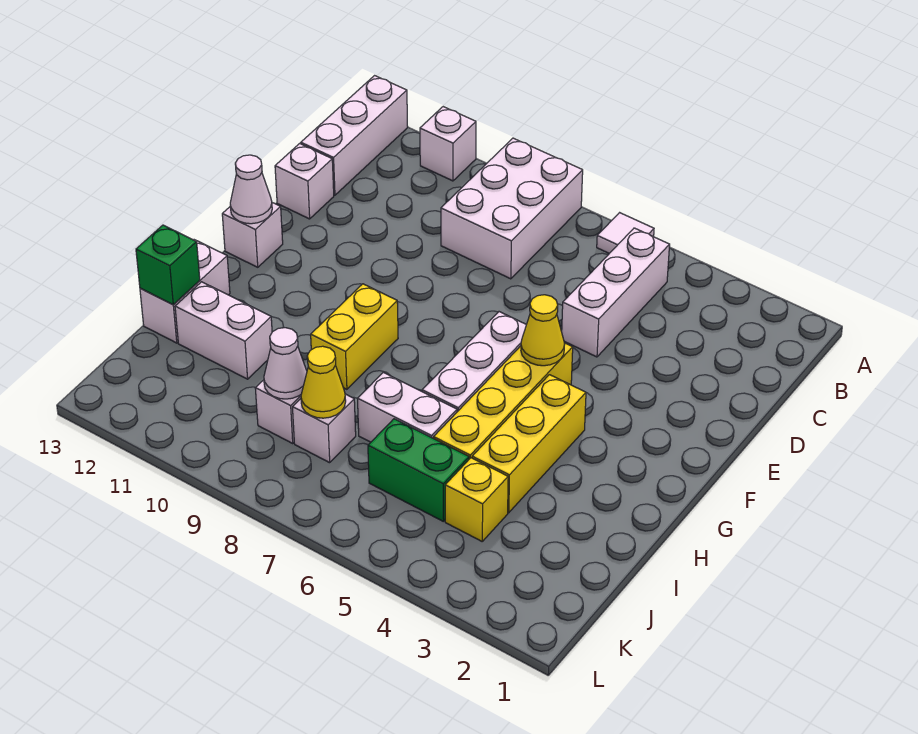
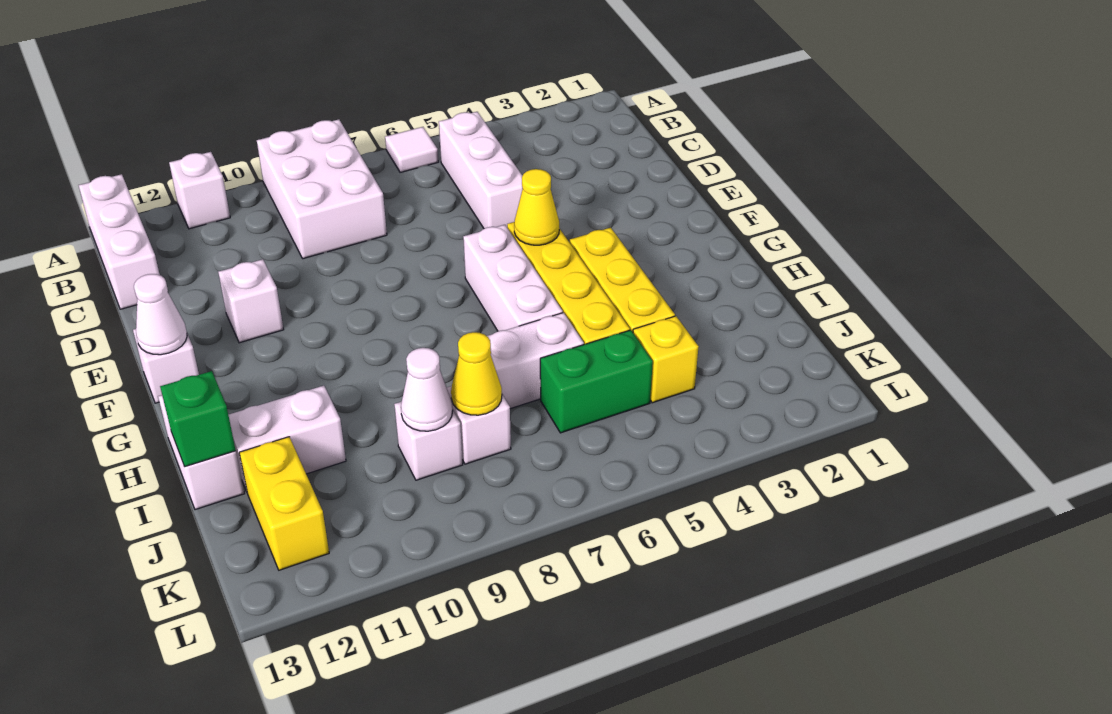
white brick D13 level 1 -> white brick E11 level 1
yellow brick G9:H9 level 1 -> yellow brick J12:K12 level 1

